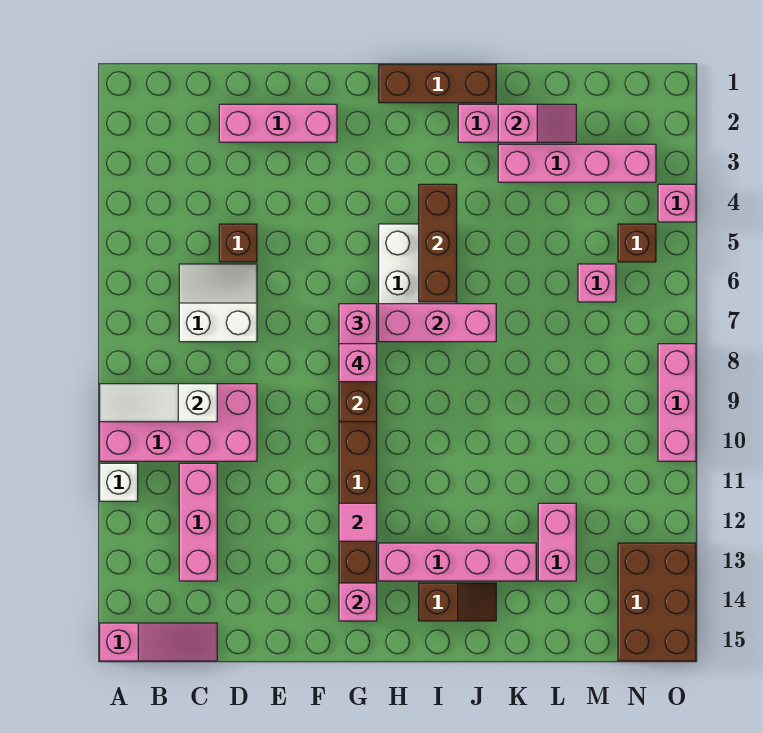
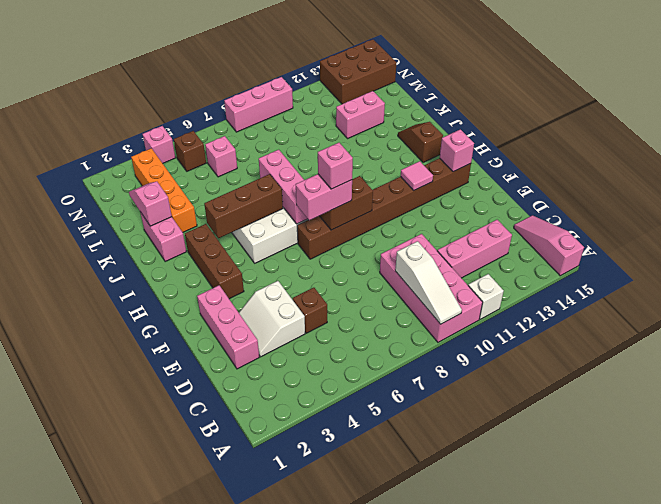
white slope C6:D7 level 1 top 7 -> white slope D3:E4 level 1 top 4
brown brick H1:J1 level 1 -> brown brick G3:I3 level 1
pink brick H13:K13 level 1 -> none
pink brick K3:N3 level 1 -> orange brick K3:N3 level 1

